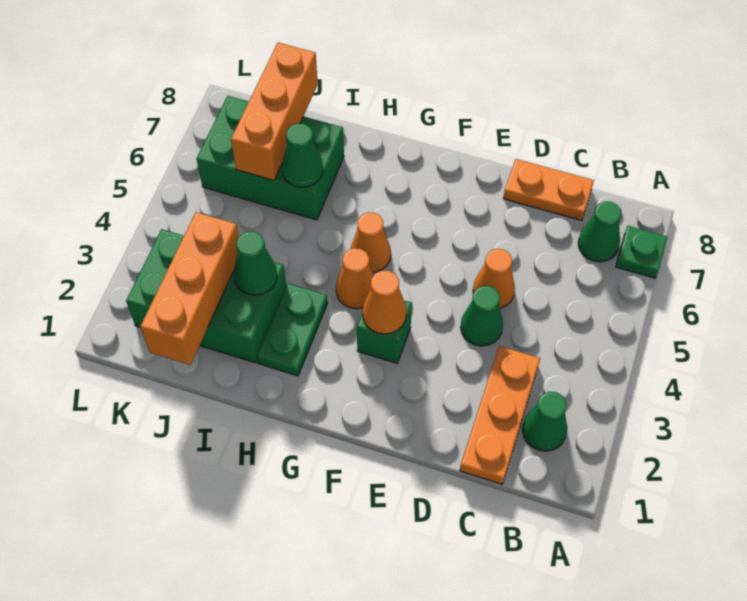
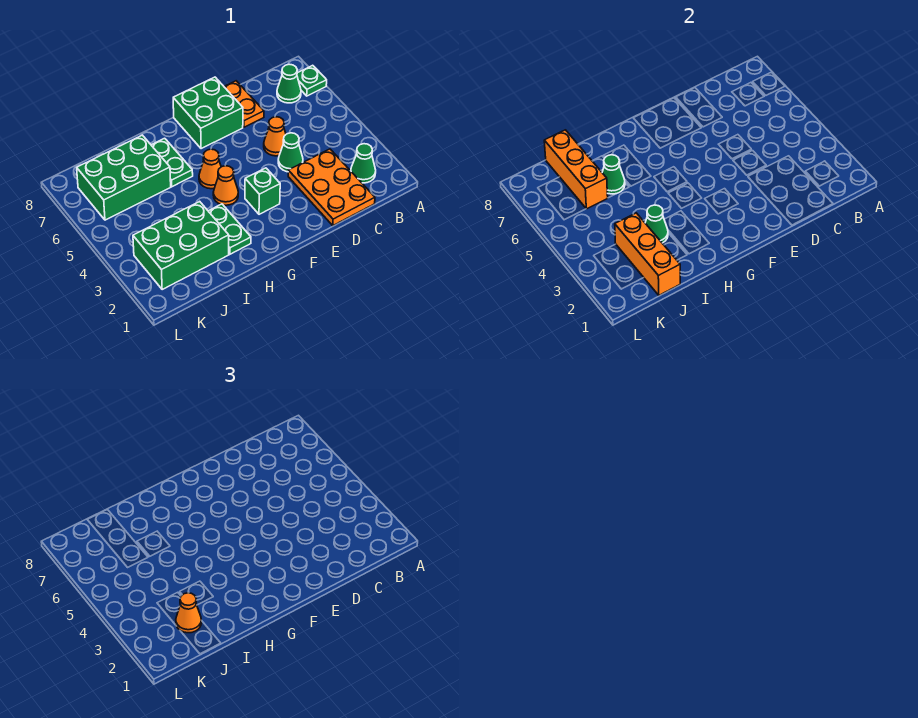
orange plate C1:C3 level 1 -> orange plate C1:D3 level 1
orange plate C8:D8 level 1 -> orange plate D7:D8 level 1
none -> green brick E7:F8 level 1
orange cone F3 level 2 -> orange cone J2 level 3
none -> green plate H6:H7 level 1

